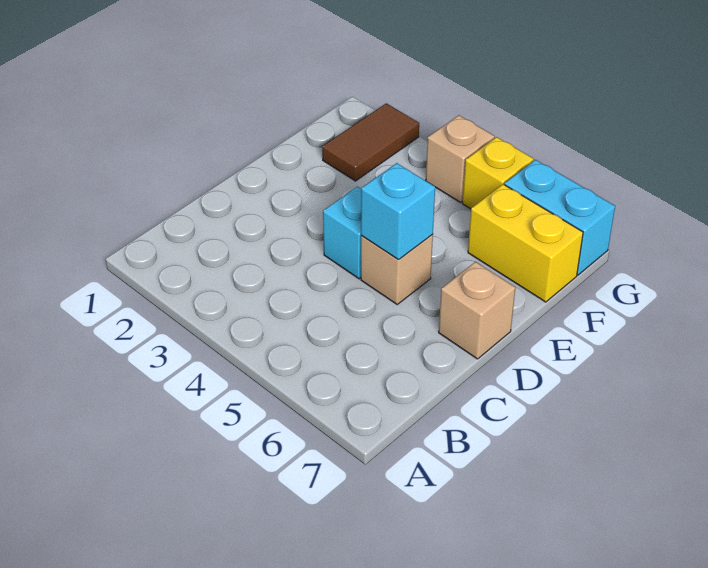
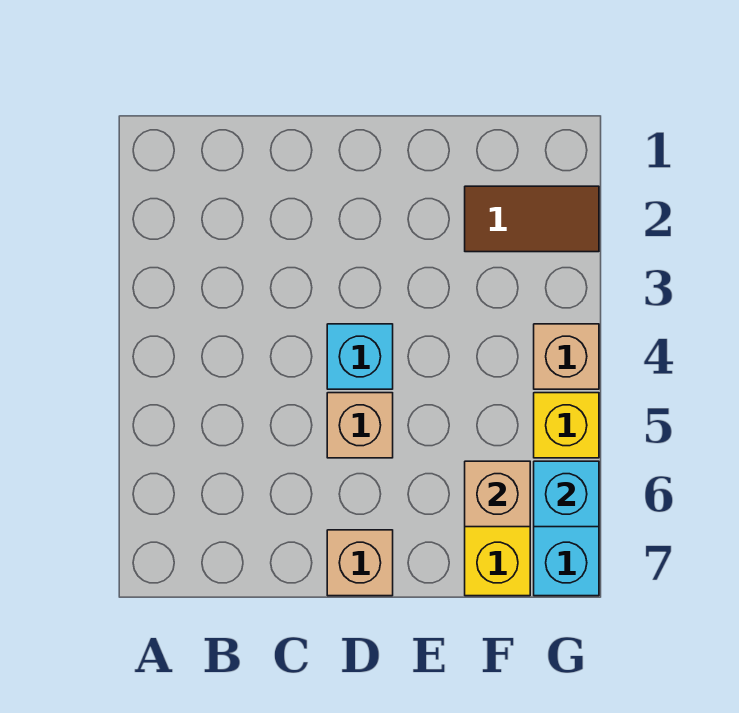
cyan brick D5 level 2 -> cyan brick G6 level 2
none -> tan brick F6 level 2

